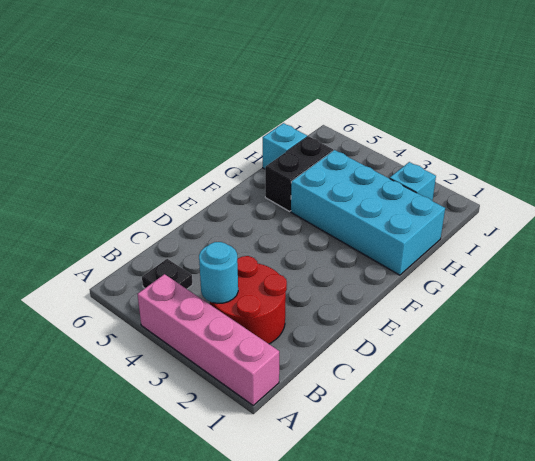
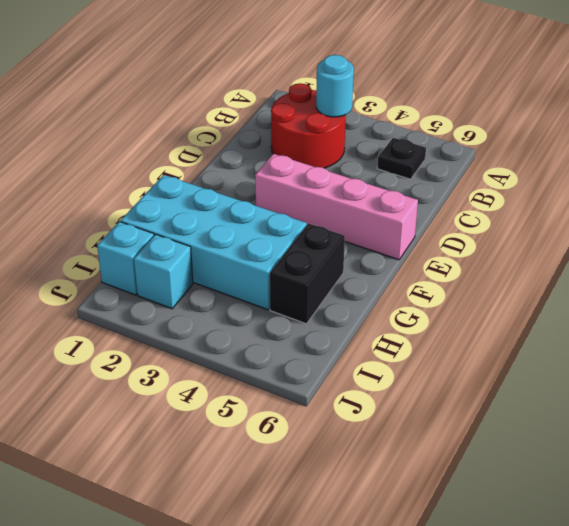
pink brick A1:A4 level 1 -> pink brick E3:E6 level 1
cyan brick H6 level 1 -> cyan brick I1 level 1

